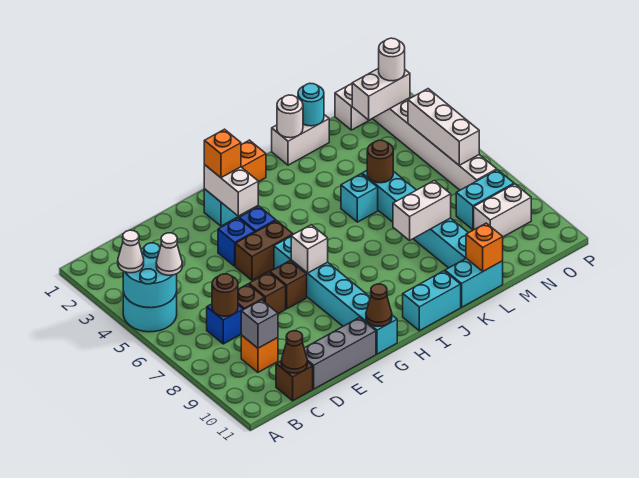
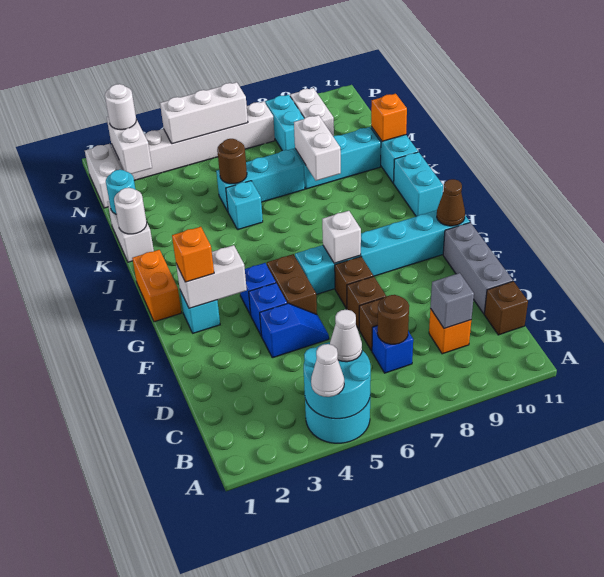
brown cone C11 level 2 -> none
none -> blue slope E4:E5 level 1 top 4

